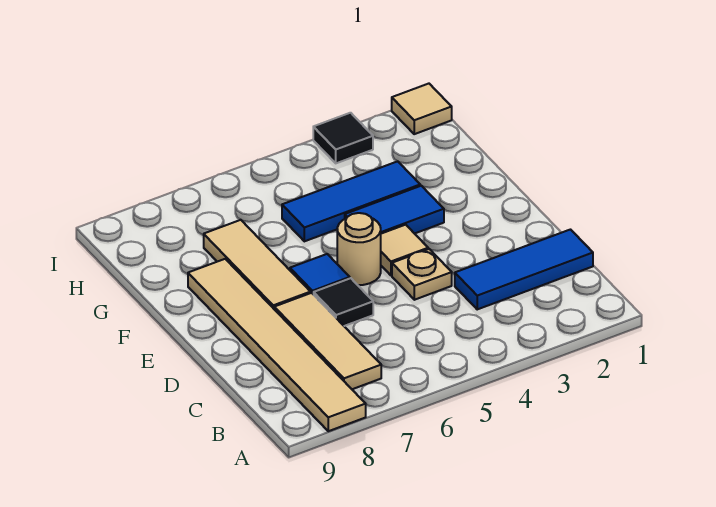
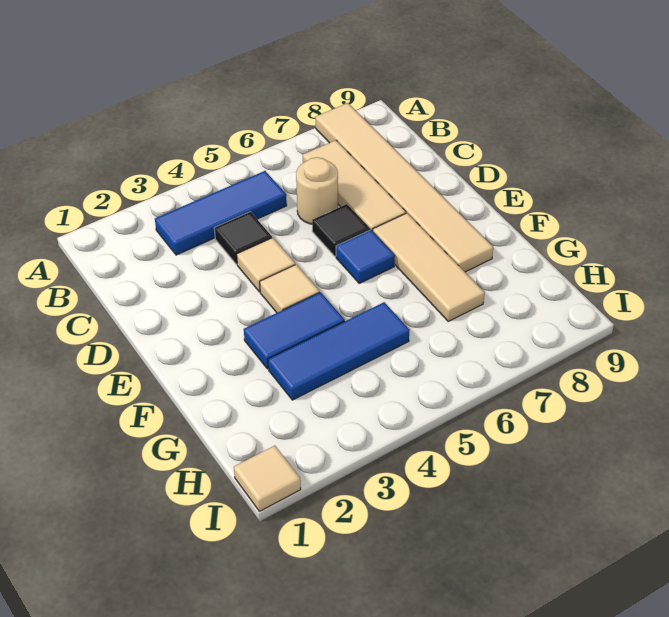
blue tile C1:C3 level 1 -> blue tile B3:B5 level 1
tan plate D4 level 1 -> tan tile D4 level 1
tan round brick E5 level 1 -> tan round brick C6 level 1
black tile I3 level 1 -> black tile C4 level 1

